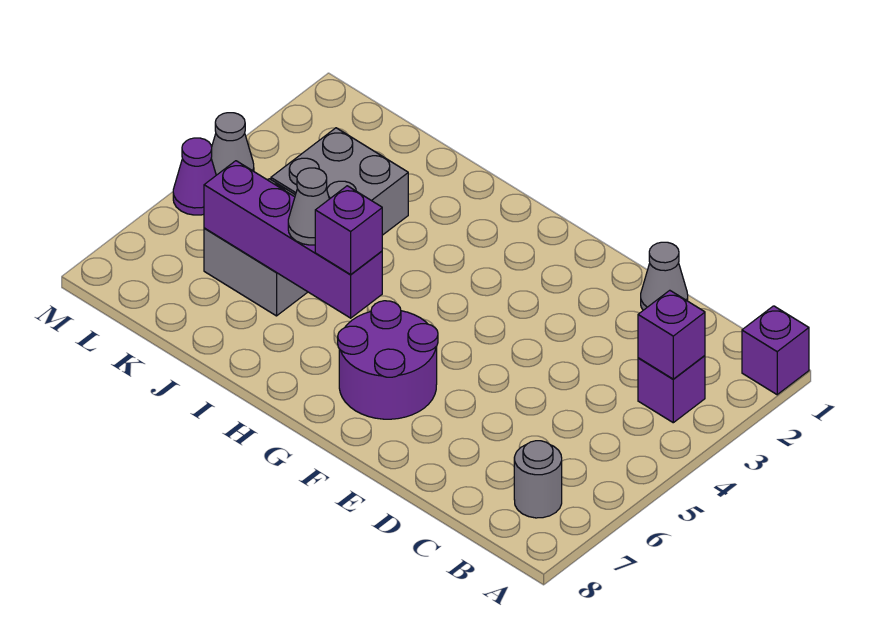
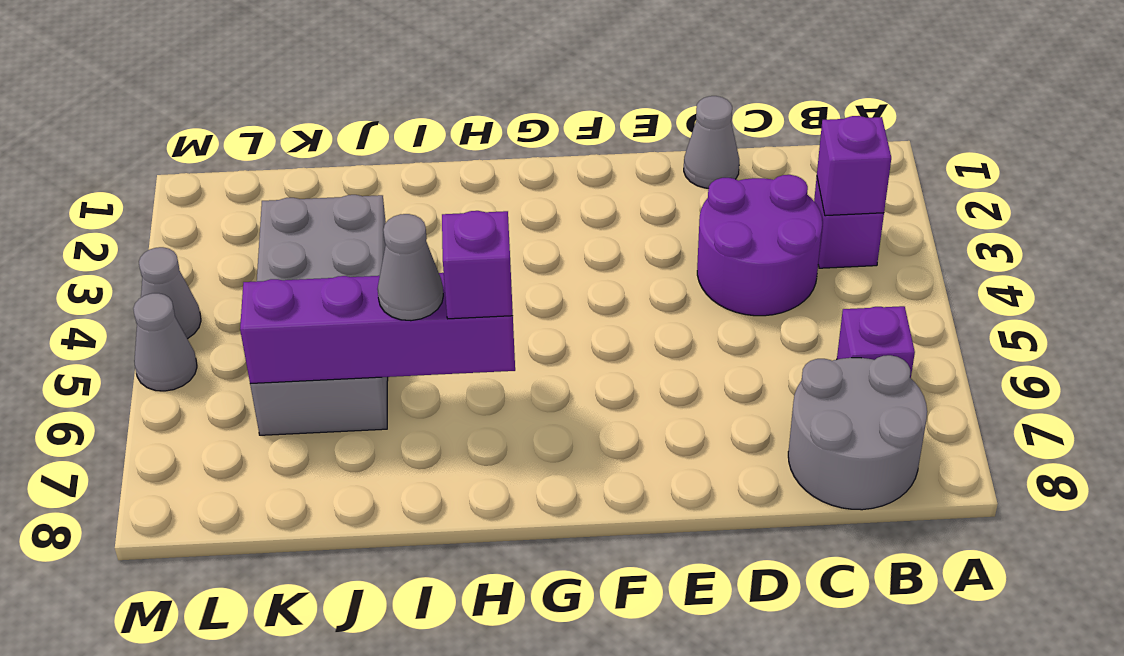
purple brick A1 level 1 -> purple brick B6 level 1
grey round brick B7 level 1 -> grey round brick B7:C8 level 1
purple round brick F6:G7 level 1 -> purple round brick C3:D4 level 1
purple cone M5 level 1 -> grey cone M5 level 1

